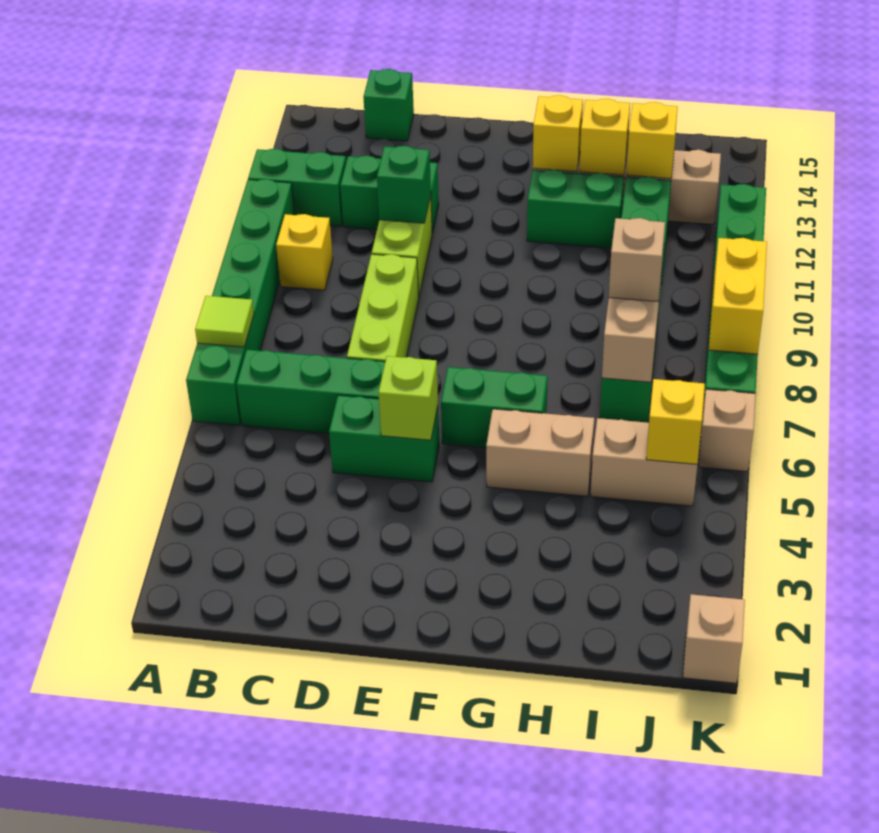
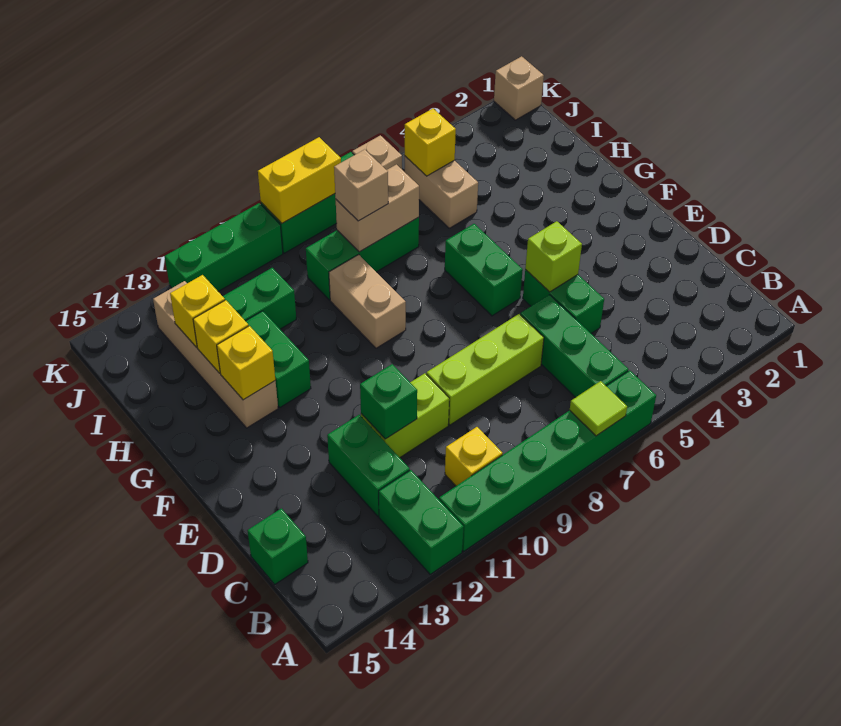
tan brick G5:H5 level 1 -> tan brick G9:H9 level 1

